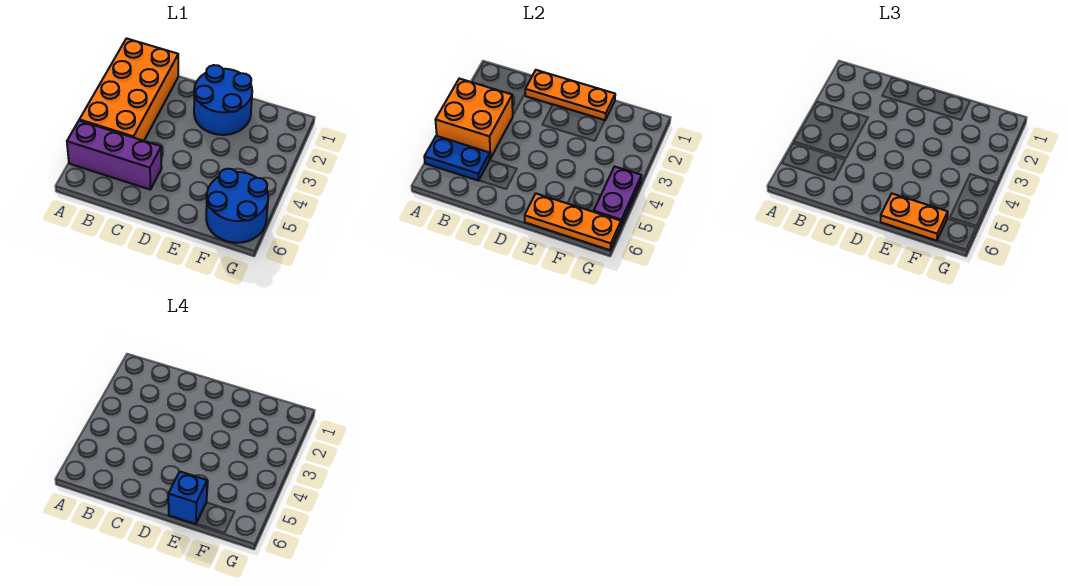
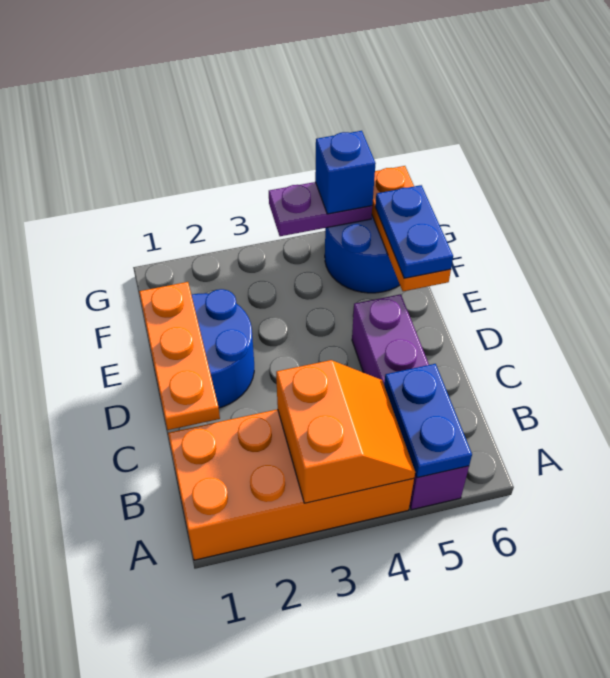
orange brick A3:B4 level 2 -> orange slope A3:B4 level 2 top 3
purple brick A5:C5 level 1 -> purple brick A5:D5 level 1
orange plate E6:F6 level 3 -> blue plate E6:F6 level 3
blue brick E6 level 4 -> blue brick G5 level 3

